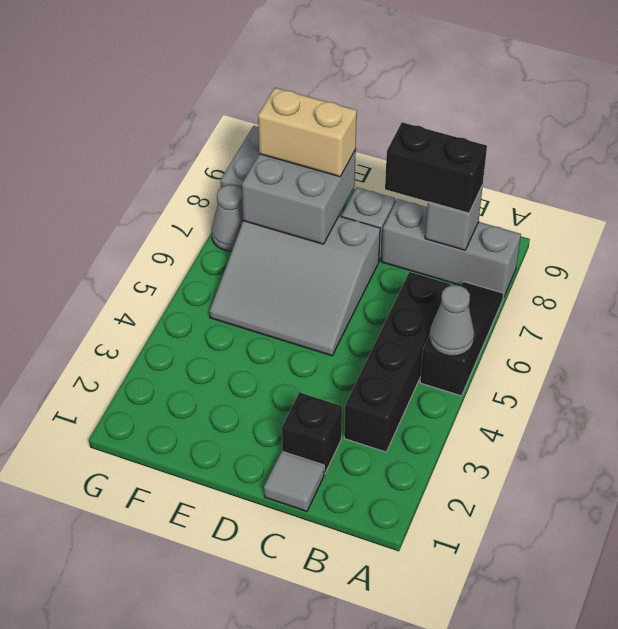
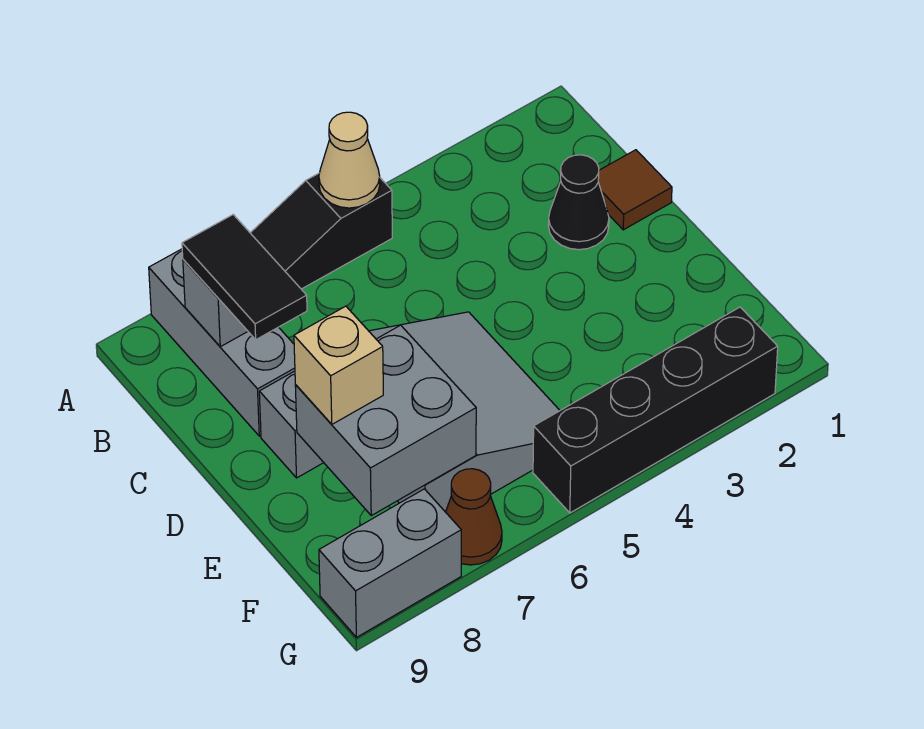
grey cone A5 level 2 -> tan cone A5 level 2
black brick B3:B6 level 1 -> black brick G2:G5 level 1
black brick B8:C8 level 3 -> black tile B8:C8 level 3
grey tile C1 level 1 -> brown tile C1 level 1
black brick C2 level 1 -> black cone C2 level 1
tan brick E8:F8 level 3 -> tan brick E8 level 3
grey cone G7 level 1 -> brown cone G7 level 1

